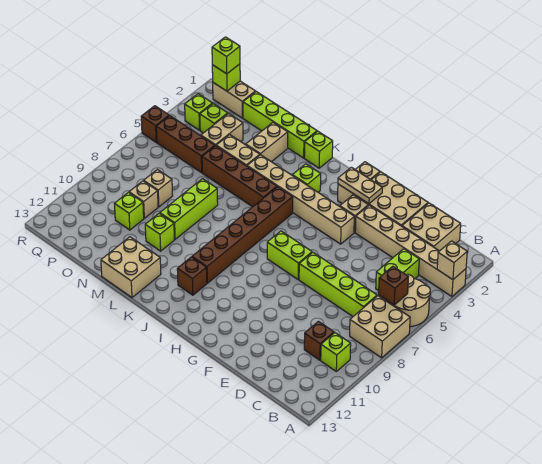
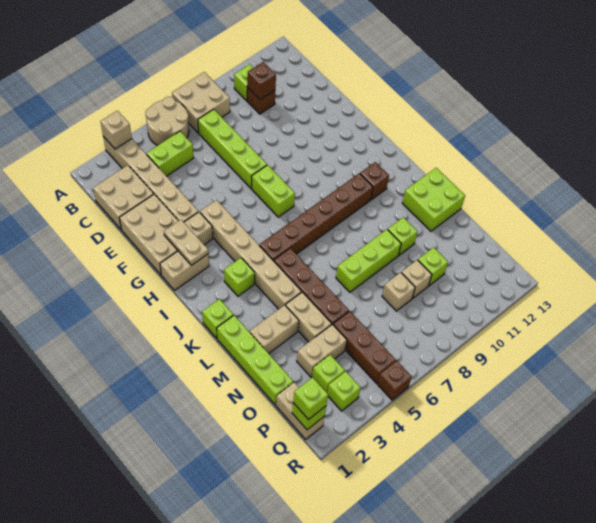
brown brick B6 level 2 -> brown brick C10 level 2
tan brick L12:M13 level 1 -> lime brick L12:M13 level 1

